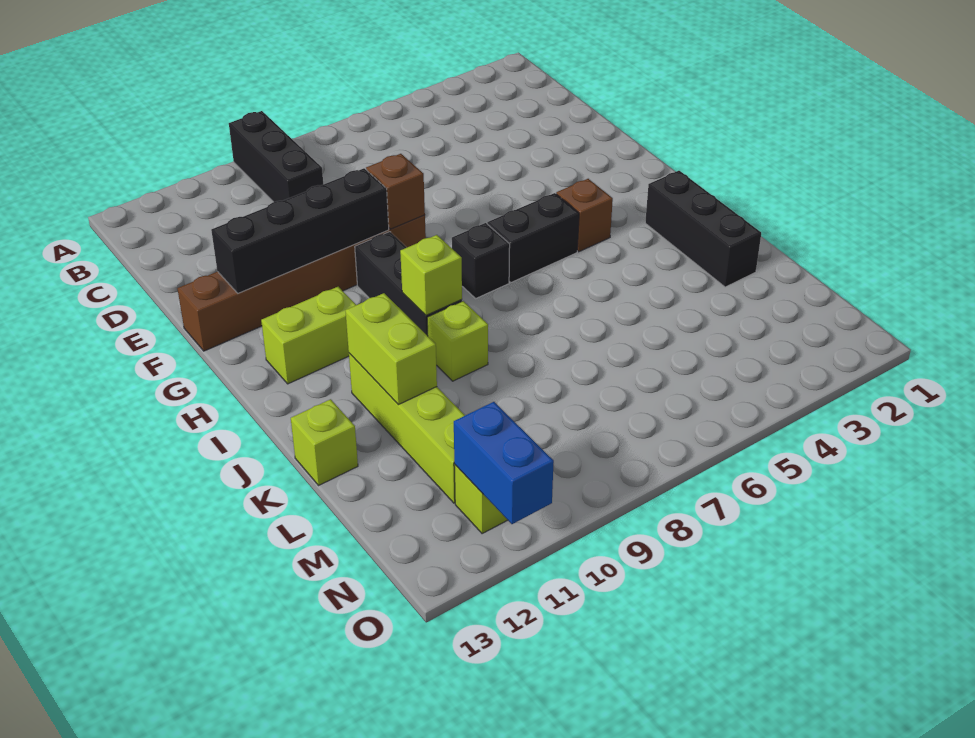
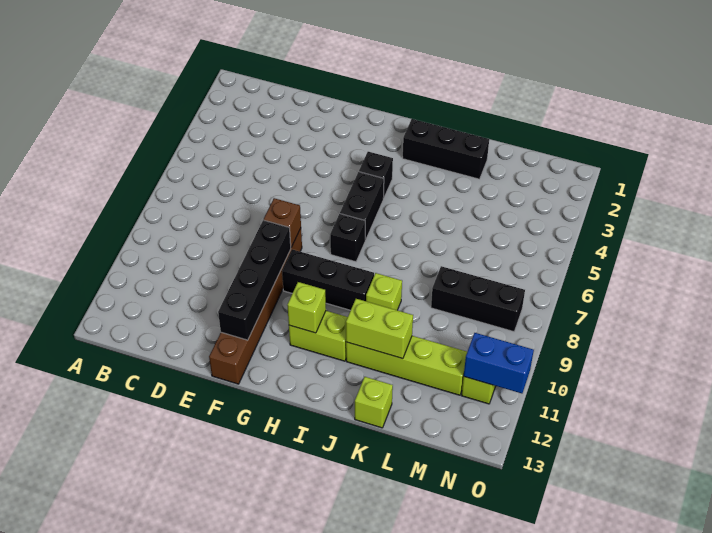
black brick A9:C9 level 1 -> black brick L8:N8 level 1
brown brick H4 level 1 -> black brick H4 level 1
lime brick H11:H12 level 1 -> lime brick H11:I11 level 1
lime brick I9 level 2 -> lime brick H11 level 2

